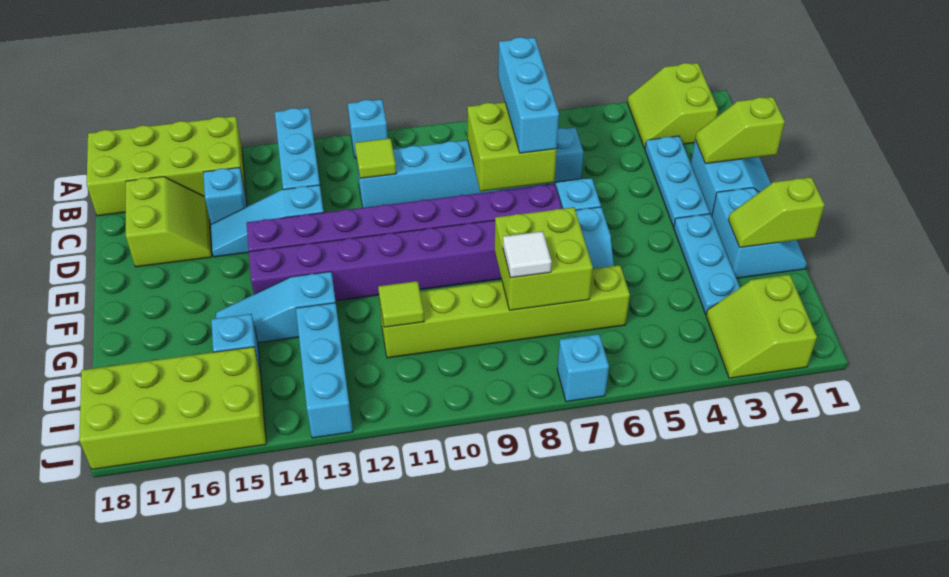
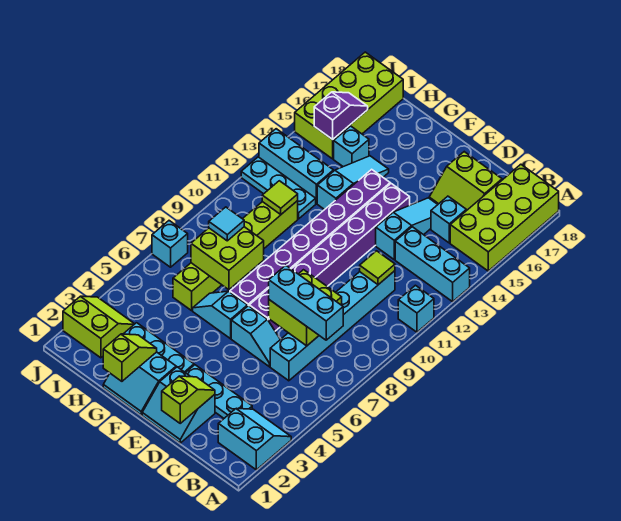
lime slope A2:B3 level 1 top 2 -> cyan slope A2:B3 level 1 top 2
white tile H8 level 3 -> cyan tile H8 level 3
none -> cyan plate H12:J12 level 1
none -> purple slope I15:I16 level 2 top 15

